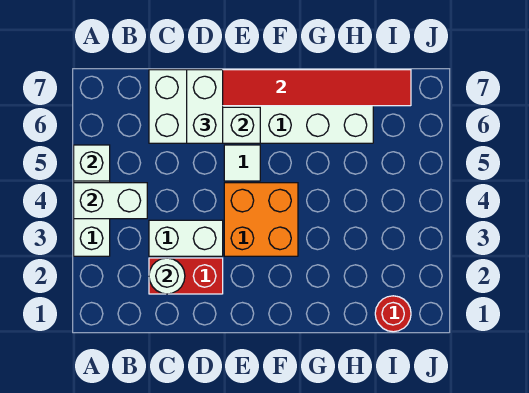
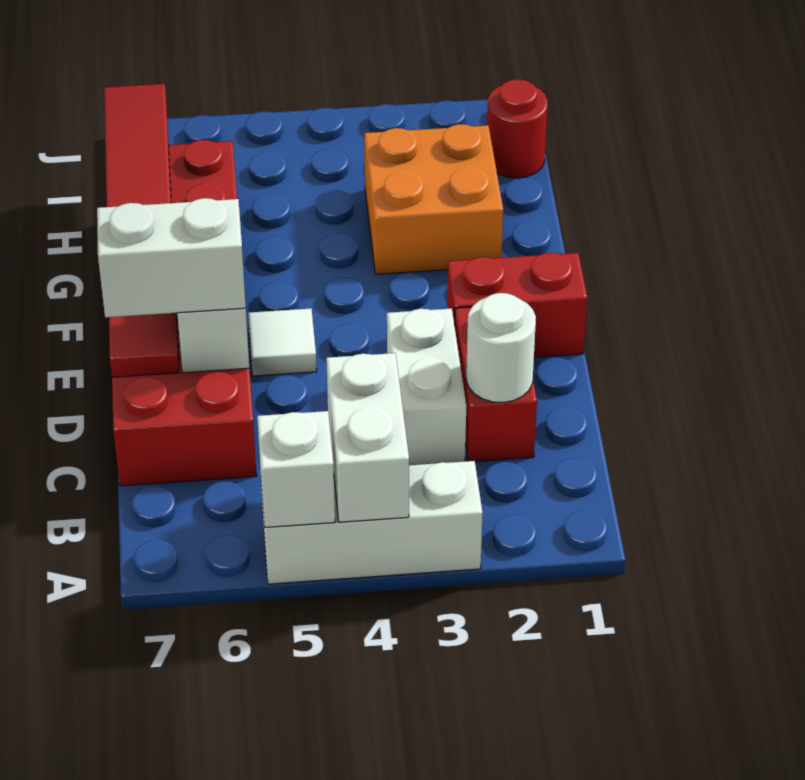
white brick C6:H7 level 1 -> red brick C6:H7 level 1
none -> red brick E1:E2 level 1
orange brick E3:F4 level 1 -> orange brick G2:H3 level 1

